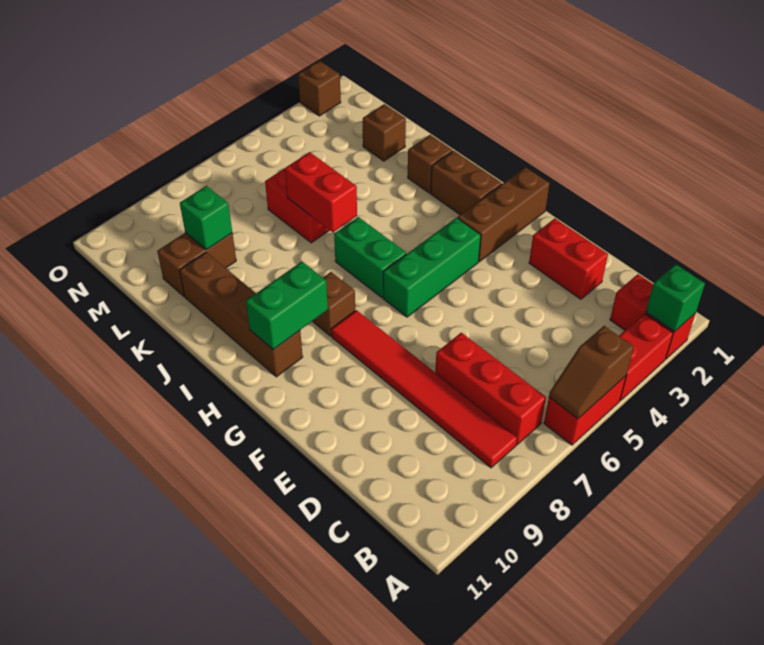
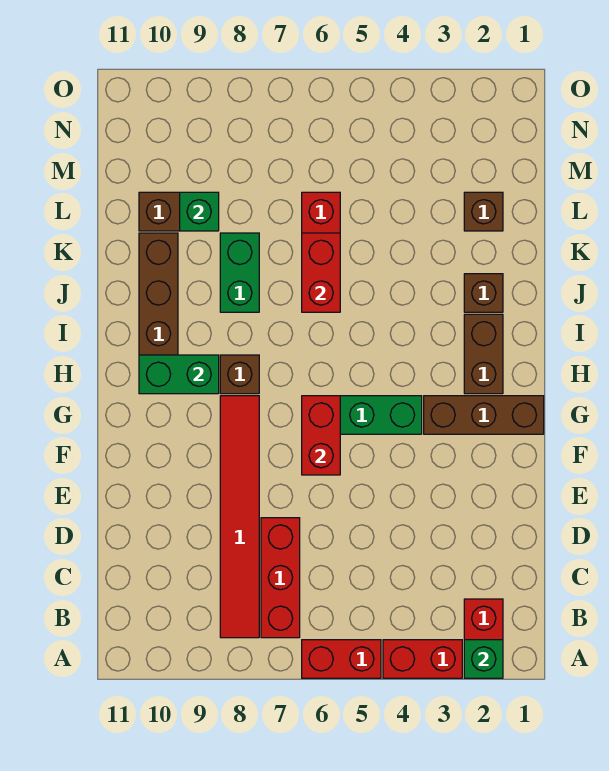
brown slope A5:A6 level 2 top 5 -> none
red brick D2:E2 level 1 -> red brick F6:G6 level 2
green brick H6:I6 level 1 -> green brick J8:K8 level 1
brown brick O2 level 1 -> none

